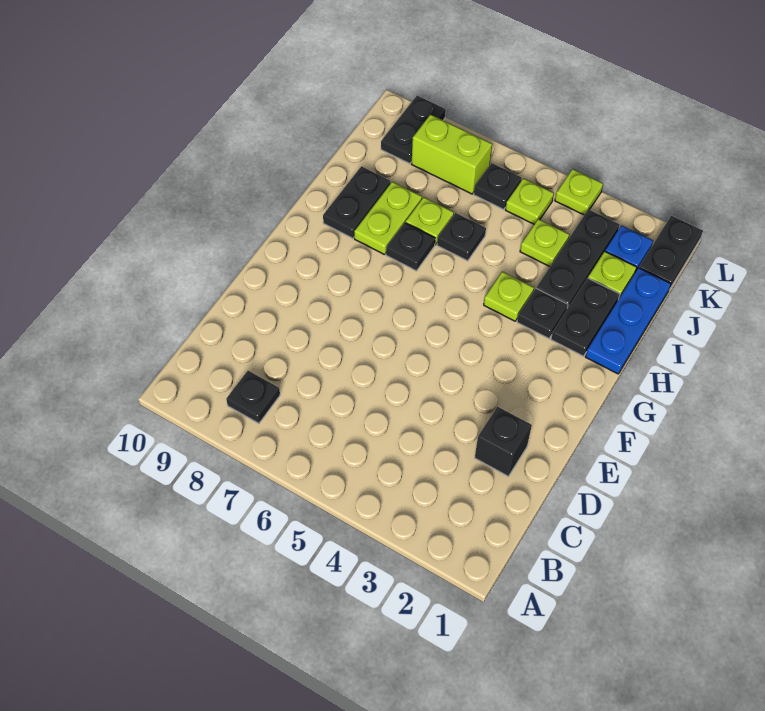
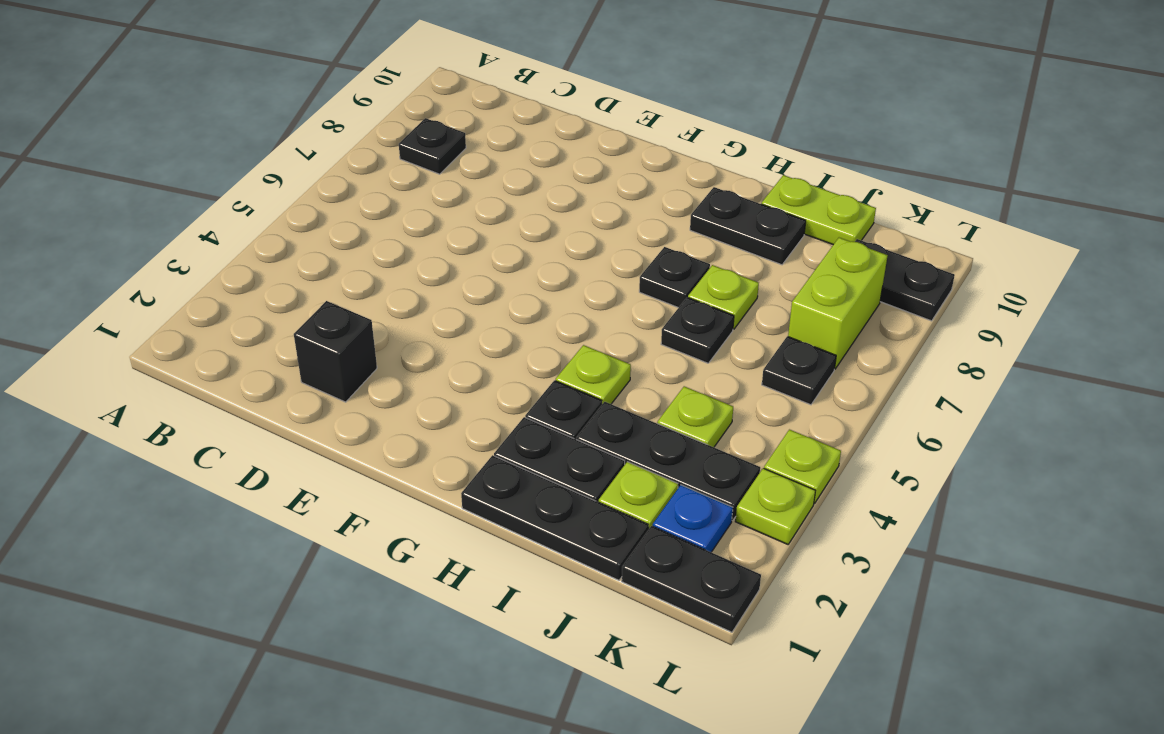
blue plate H1:J1 level 1 -> black plate H1:J1 level 1
lime plate H8:I8 level 1 -> lime plate I10:J10 level 1
lime plate K5 level 1 -> lime plate L3 level 1

